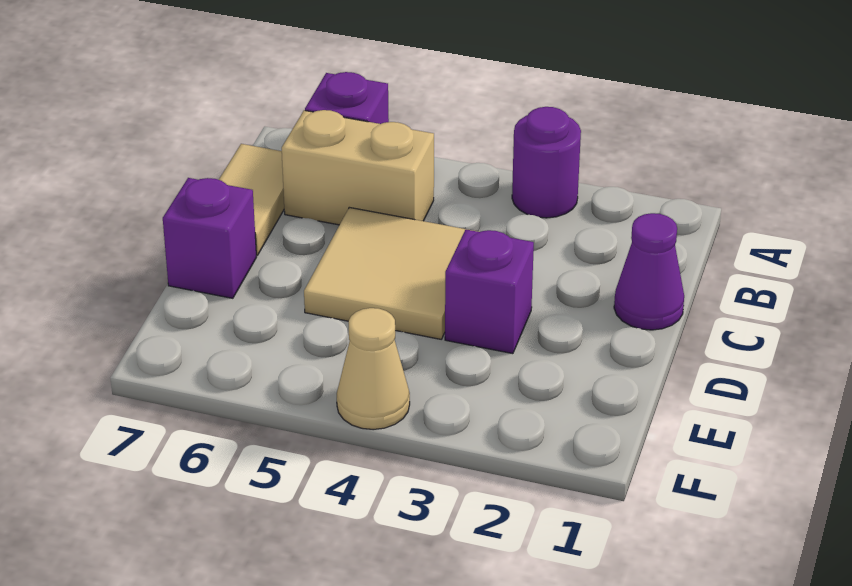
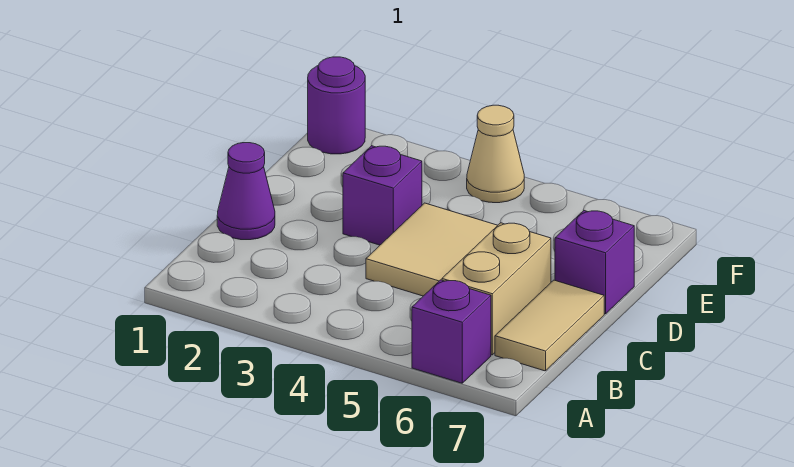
purple round brick A3 level 1 -> purple round brick F1 level 1
tan brick B5:B6 level 1 -> tan brick B6:C6 level 1

